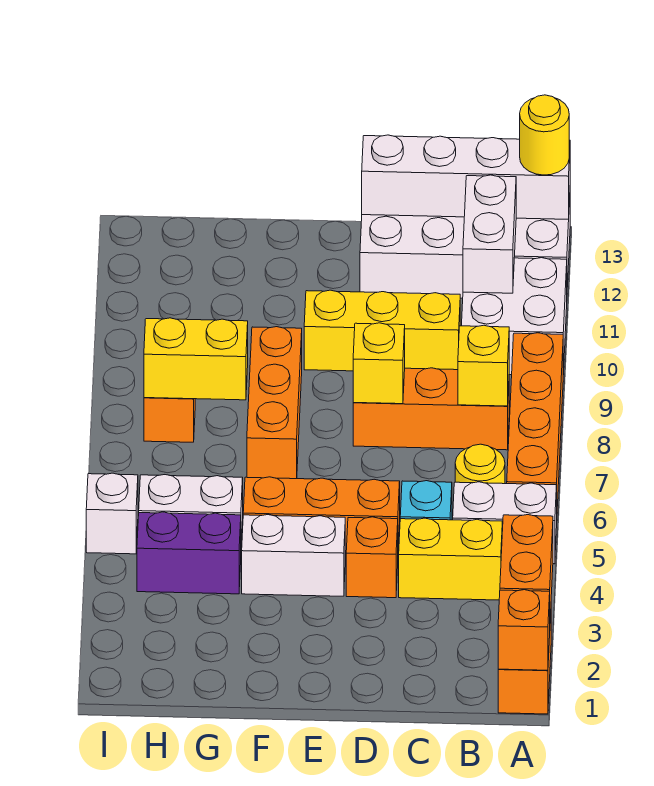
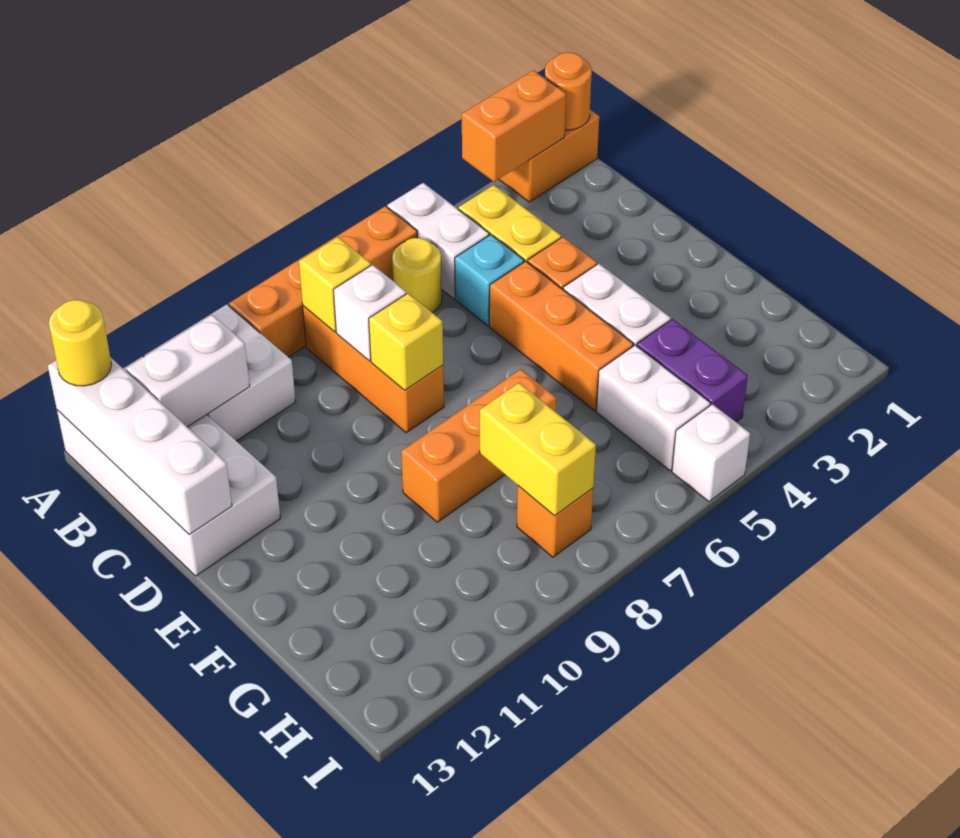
orange brick A1 level 2 -> orange round brick A1 level 2
none -> white brick C8 level 2
yellow brick C10:E10 level 1 -> none

